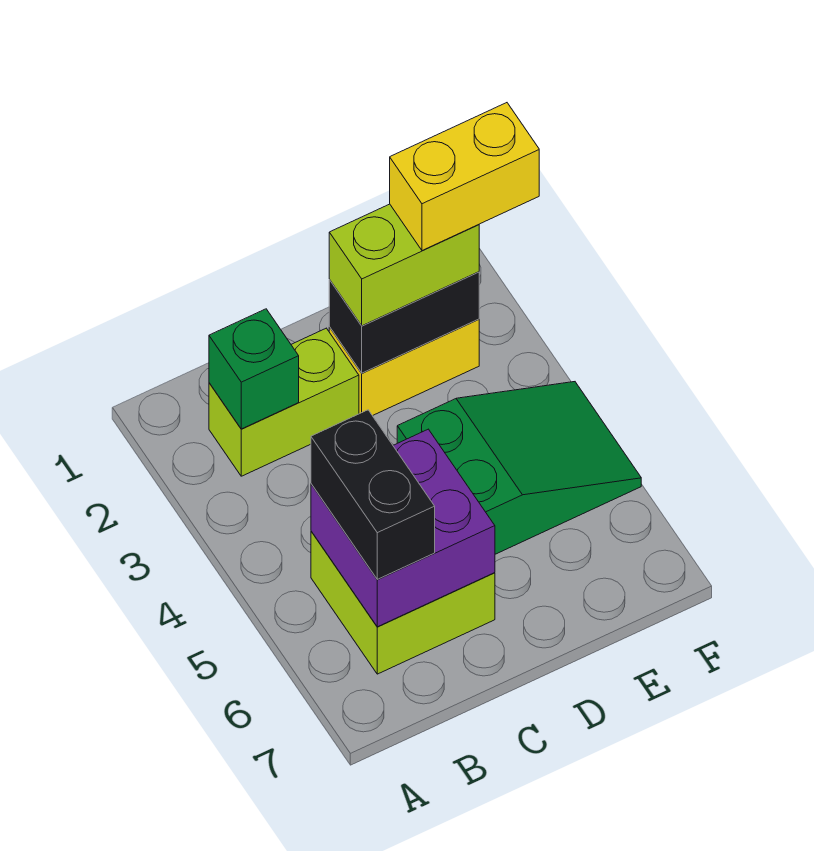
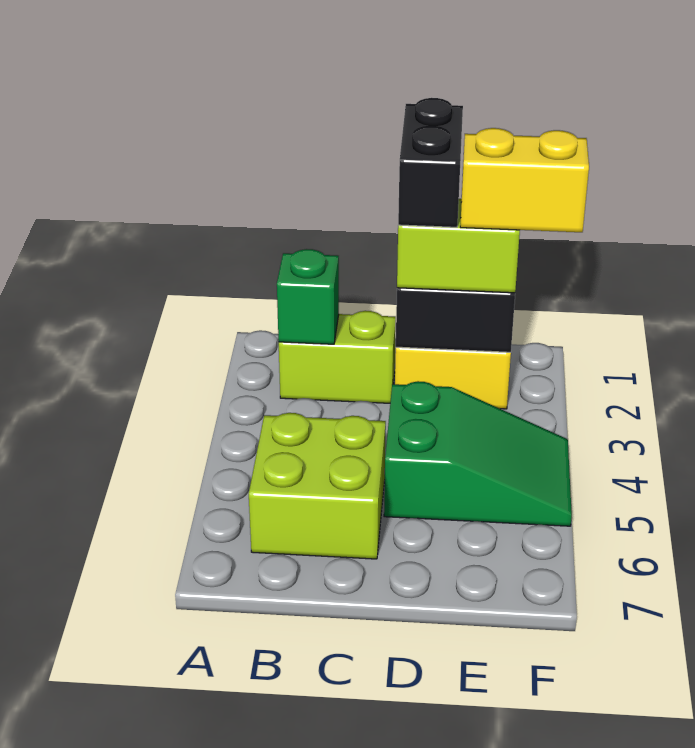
purple brick B5:C6 level 2 -> none
black brick B5:B6 level 3 -> black brick D1:D2 level 4

